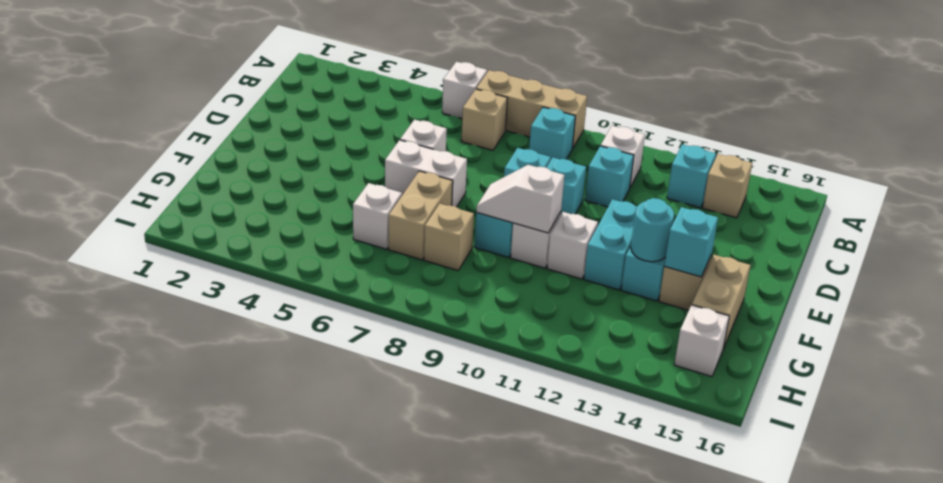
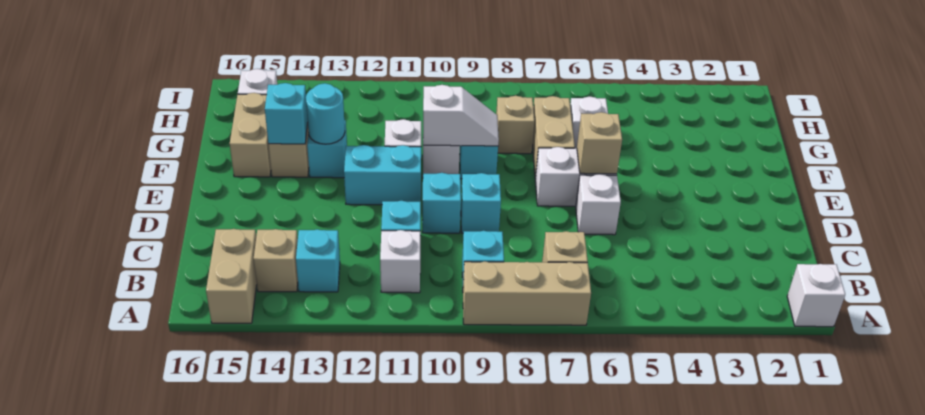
white brick A6 level 1 -> white brick A1 level 1
none -> tan brick A15:B15 level 1
none -> tan brick E6 level 2
cyan brick E12:F12 level 1 -> cyan brick E11:E12 level 1

